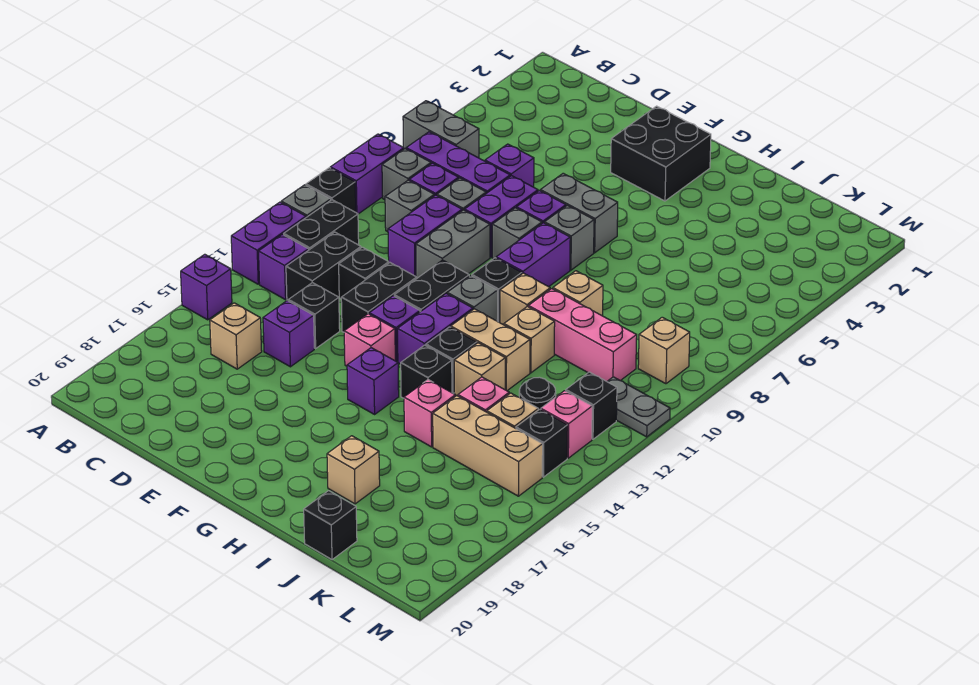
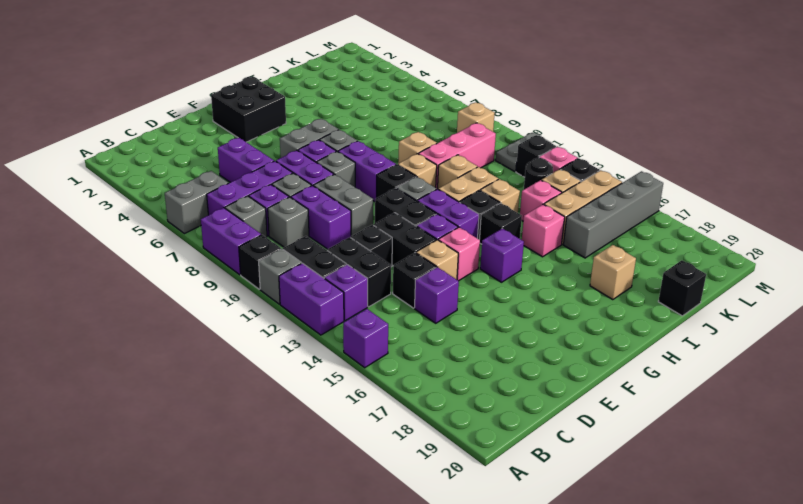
tan brick C16 level 1 -> tan brick E14 level 1
purple brick D6 level 1 -> purple brick D5:D6 level 1
none -> grey brick J16:M16 level 1

